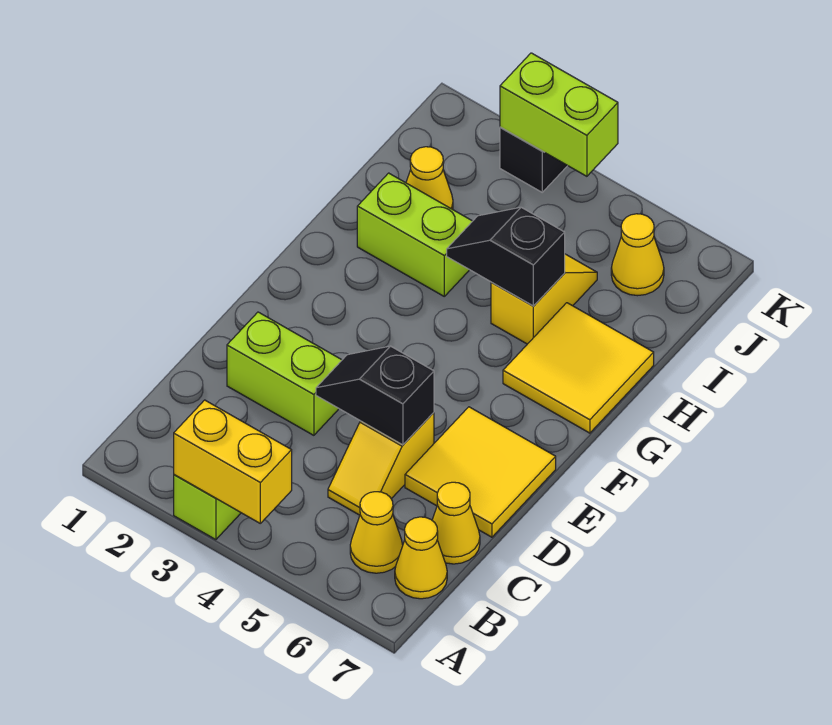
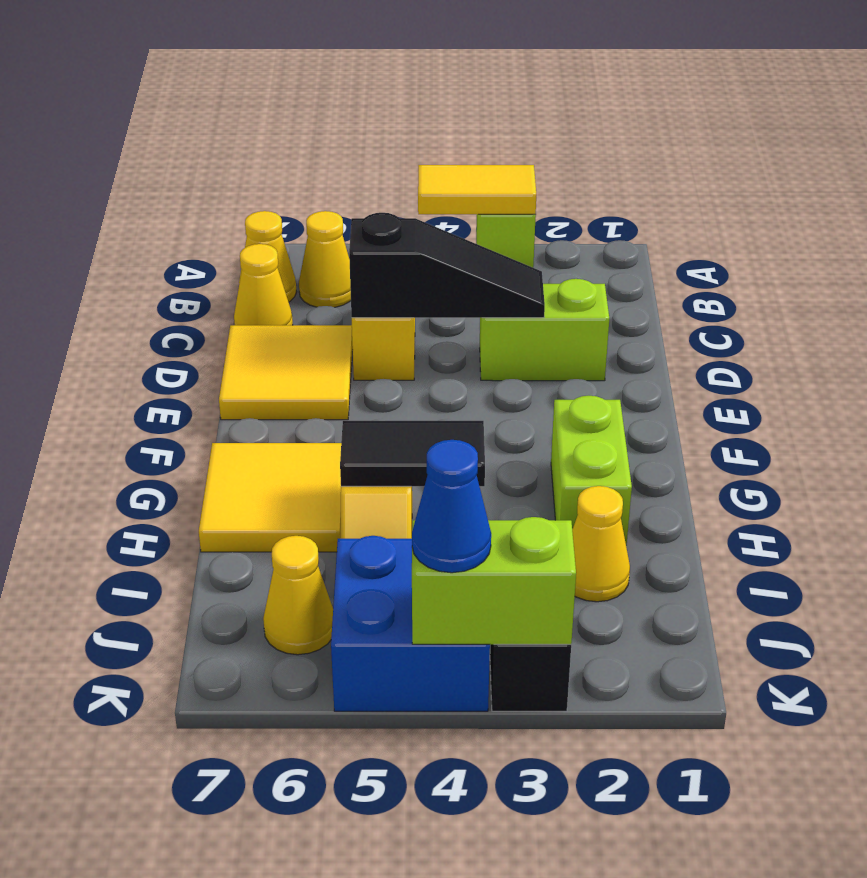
yellow brick A3:A4 level 2 -> yellow tile A3:A4 level 2
black slope D4:D5 level 2 top 5 -> black slope D3:D5 level 2 top 5
lime brick H2:H3 level 1 -> lime brick G2:H2 level 1
black slope H4:H5 level 2 top 5 -> black tile H4:H5 level 2
none -> blue brick J4:K5 level 1
none -> blue cone K4 level 3

